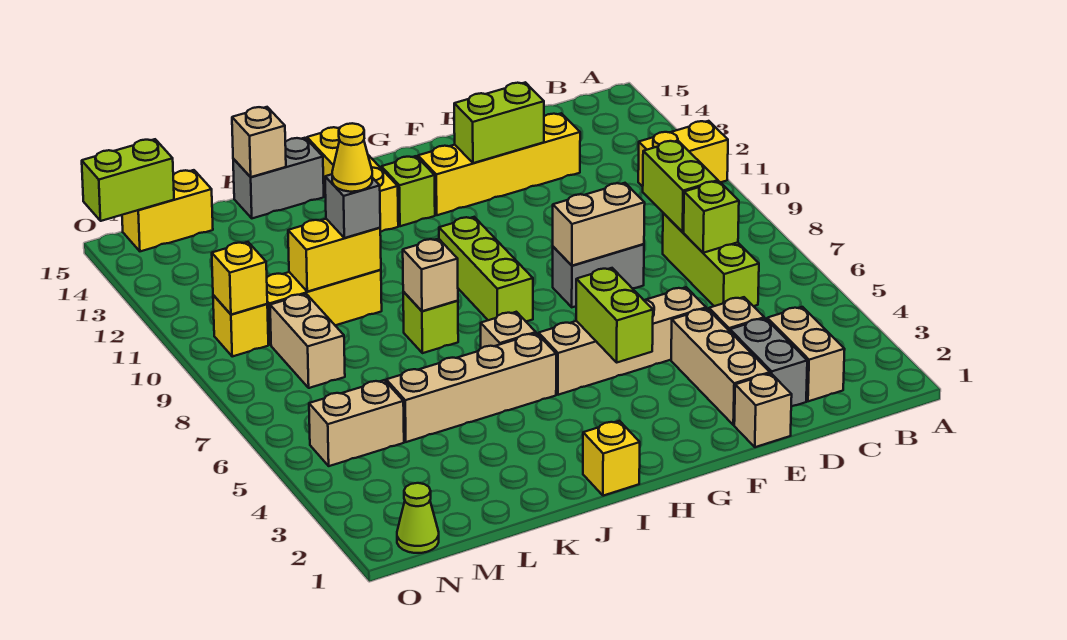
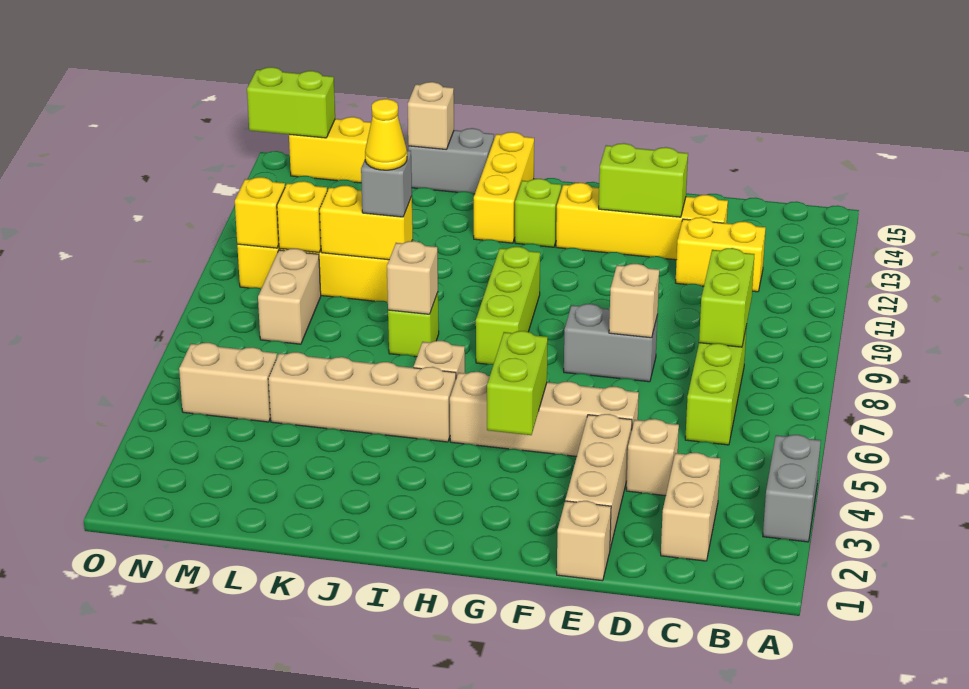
yellow brick A11:B11 level 1 -> yellow brick C12:D12 level 1
lime brick C7 level 2 -> none
grey brick D2:D3 level 1 -> grey brick A3:A4 level 1
tan brick E8:F8 level 2 -> tan brick E8 level 2
yellow brick I1 level 1 -> yellow brick M10 level 2
lime cone N1 level 1 -> none

